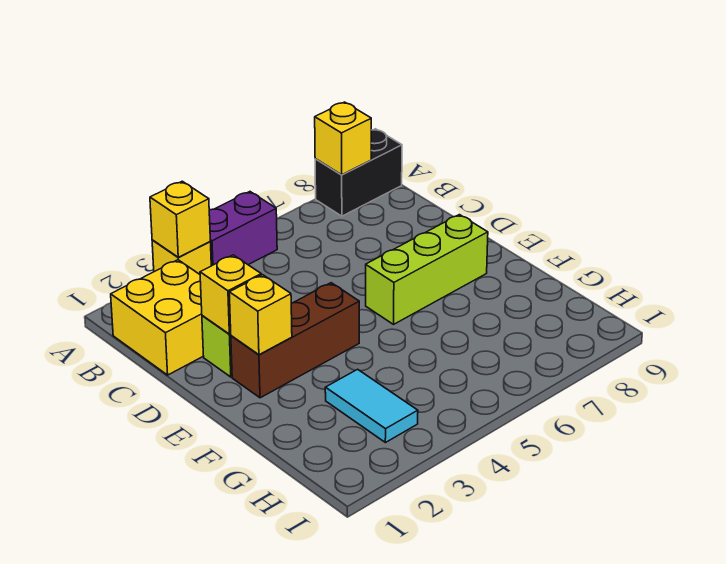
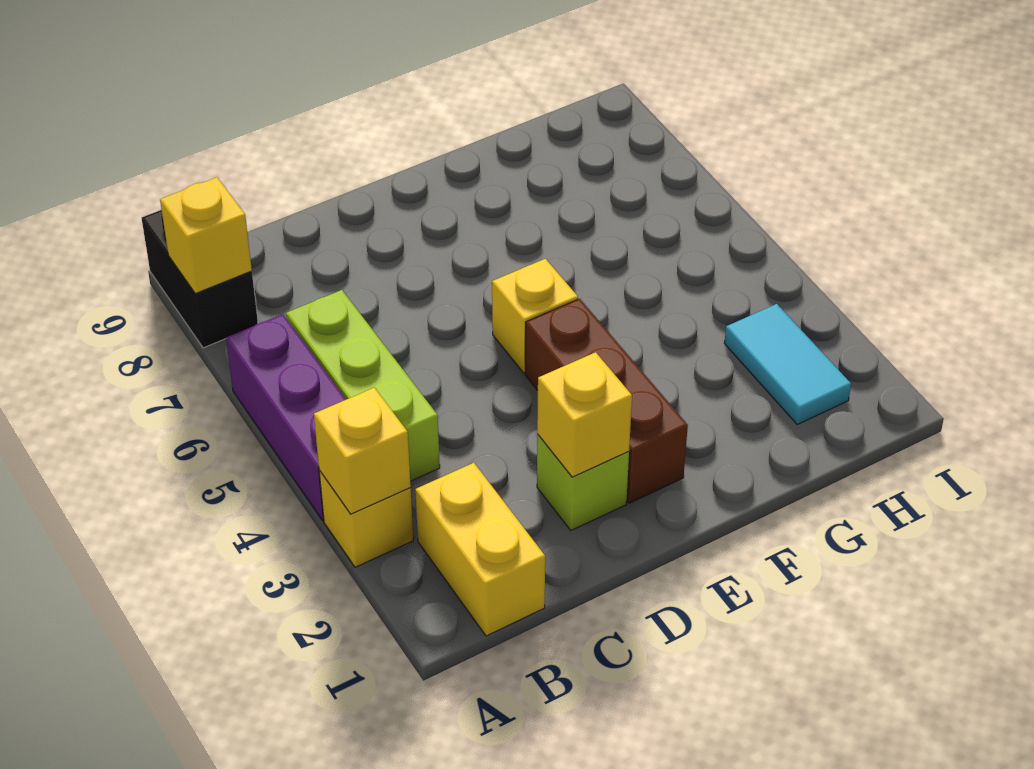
purple brick A4:A5 level 1 -> purple brick A4:A6 level 1
yellow brick B1:C2 level 1 -> yellow brick B1:B2 level 1
yellow brick E2 level 2 -> yellow brick E5 level 1
lime brick E6:E8 level 1 -> lime brick B4:B6 level 1
cyan tile G3:H3 level 1 -> cyan tile H2:H3 level 1

